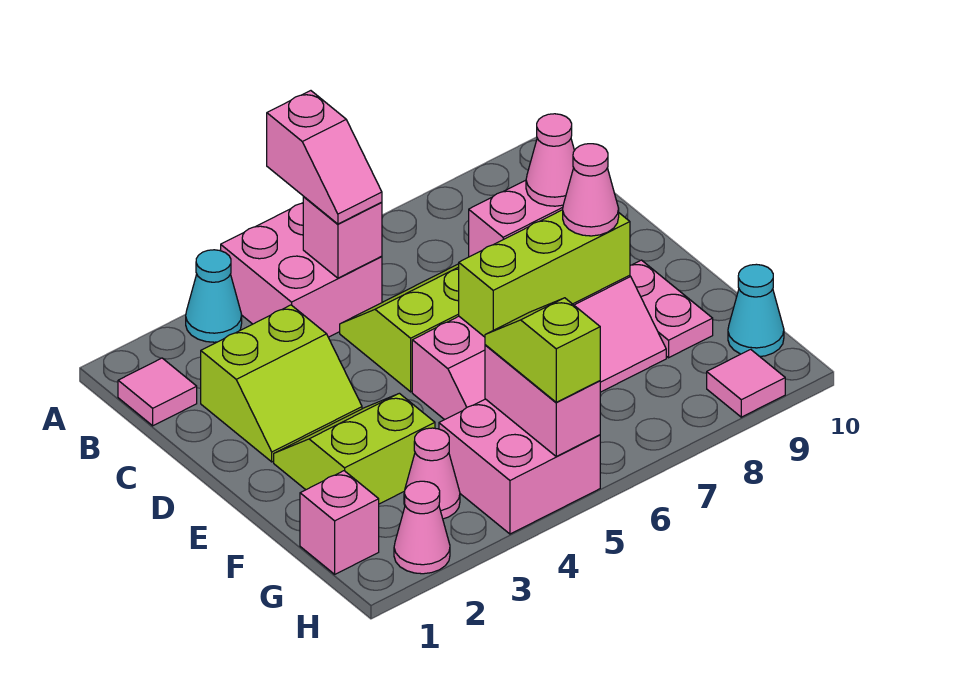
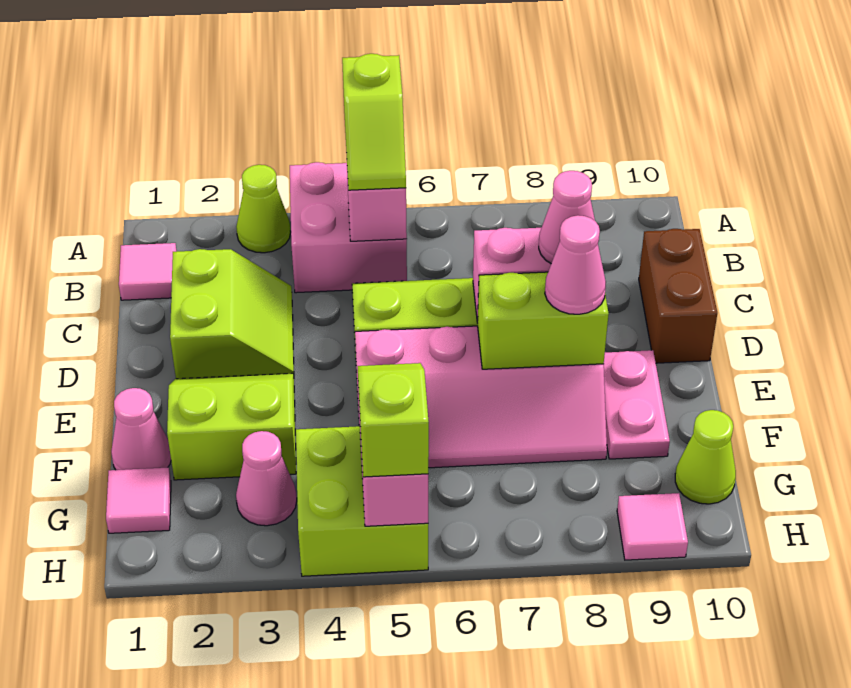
cyan cone A3 level 1 -> lime cone A3 level 1
pink slope A5:B5 level 3 top A -> lime slope A5:B5 level 3 top A
lime slope C2:D3 level 1 top C -> lime slope C2:D3 level 1 top 2
none -> brown brick C10:D10 level 1
lime brick E6:E8 level 2 -> lime brick E7:E8 level 2
pink brick G1 level 1 -> pink tile G1 level 1
pink brick G4:H5 level 1 -> lime brick G4:H5 level 1
cyan cone G10 level 1 -> lime cone G10 level 1
pink cone H2 level 1 -> pink cone F1 level 1

